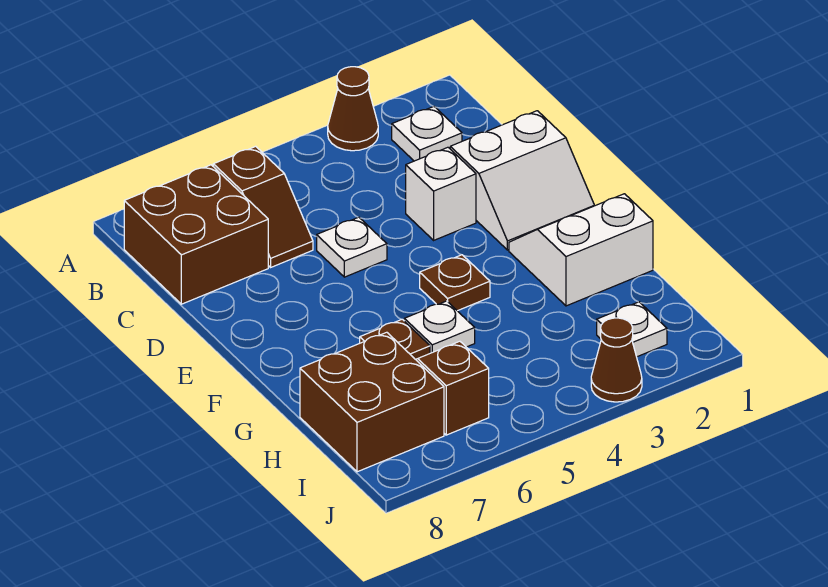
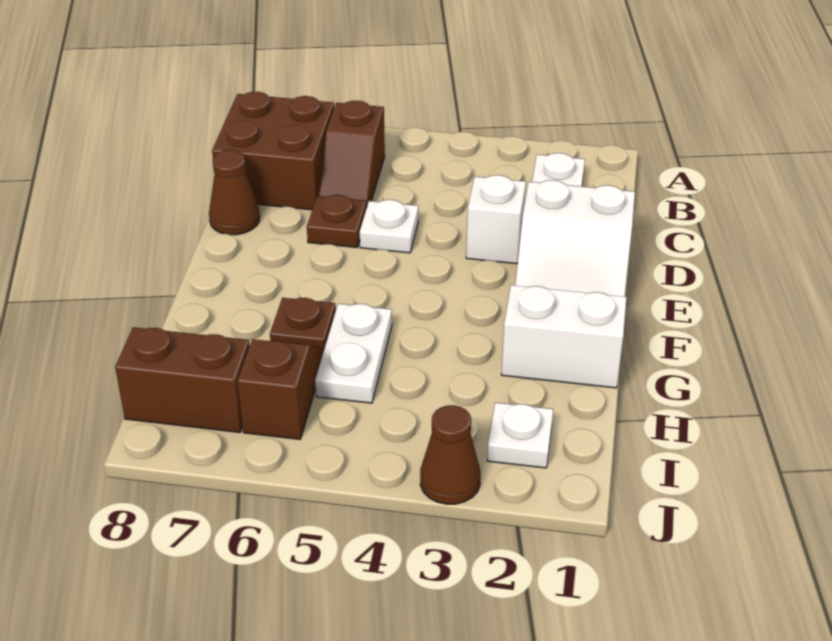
brown cone A3 level 1 -> brown cone D8 level 1
brown plate F4 level 1 -> brown plate D6 level 1
white plate G5 level 1 -> white plate G5:H5 level 1
brown brick H7:I8 level 1 -> brown brick I7:I8 level 1

